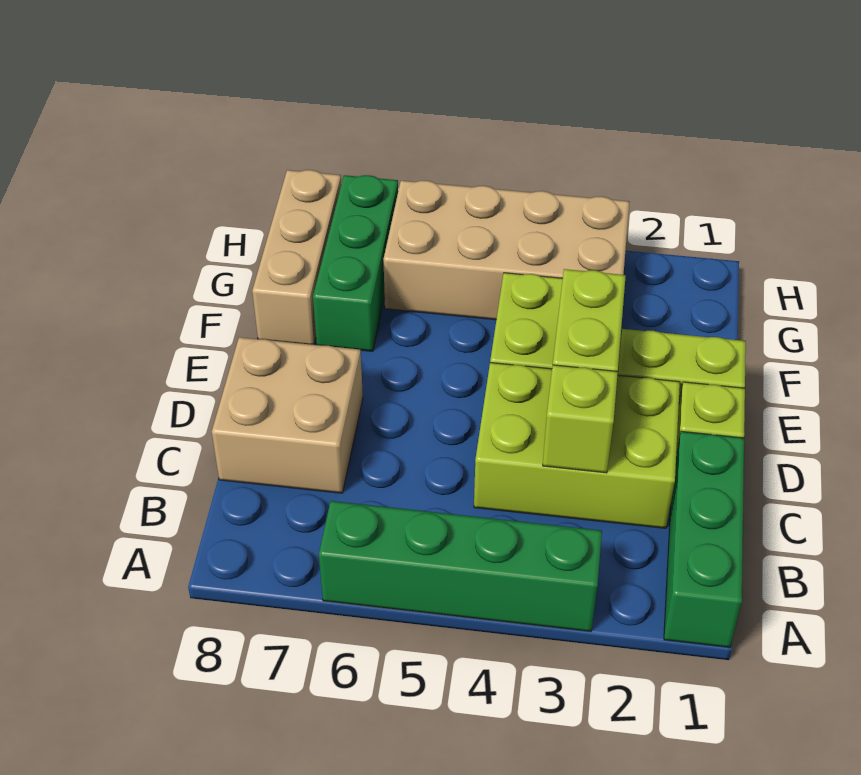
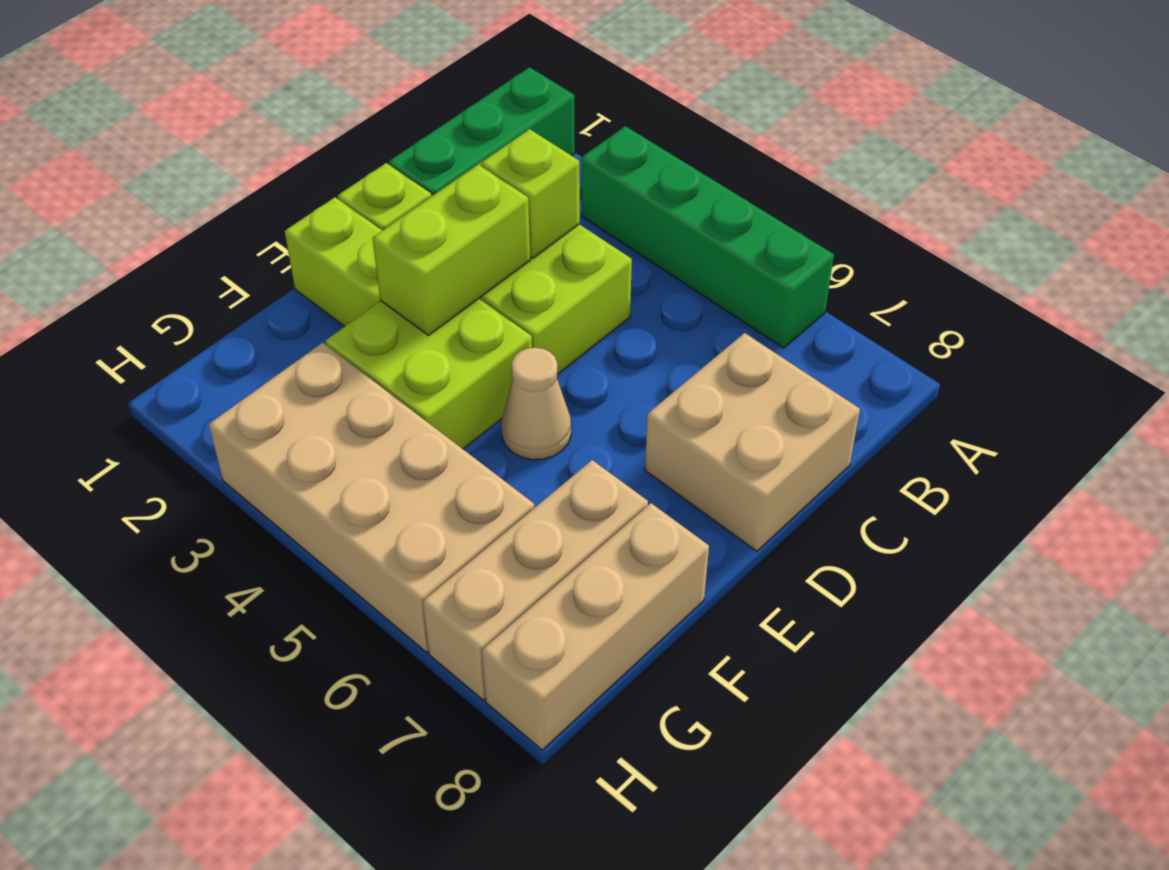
none -> tan cone E5 level 1
green brick F7:H7 level 1 -> tan brick F7:H7 level 1

